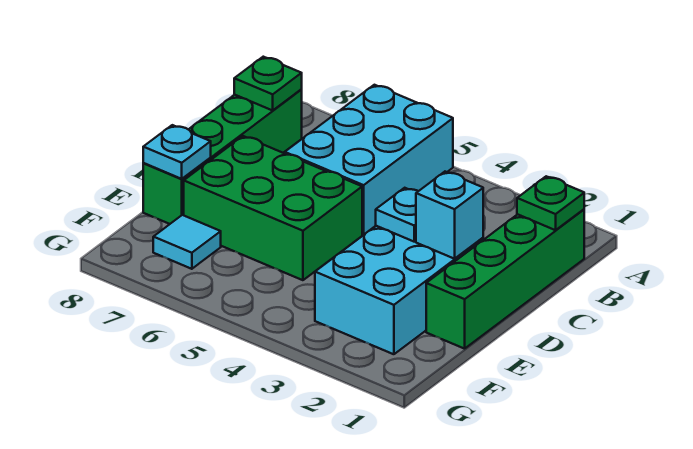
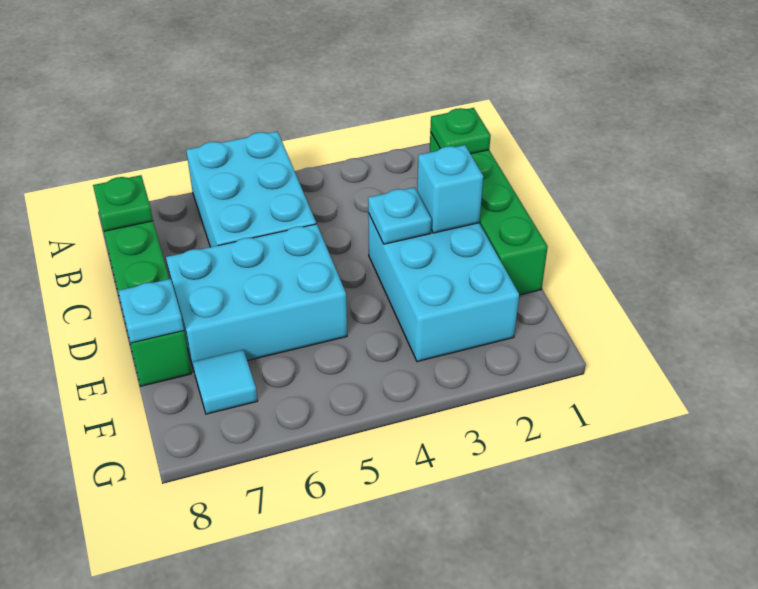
green brick D5:E7 level 1 -> cyan brick D5:E7 level 1

